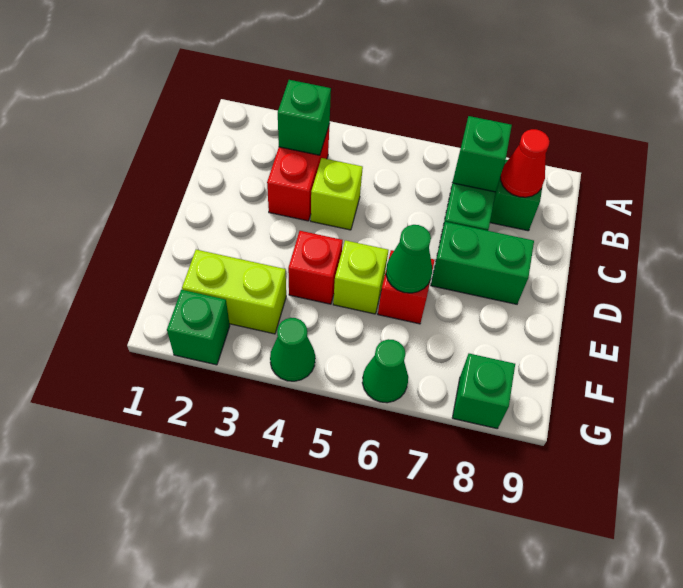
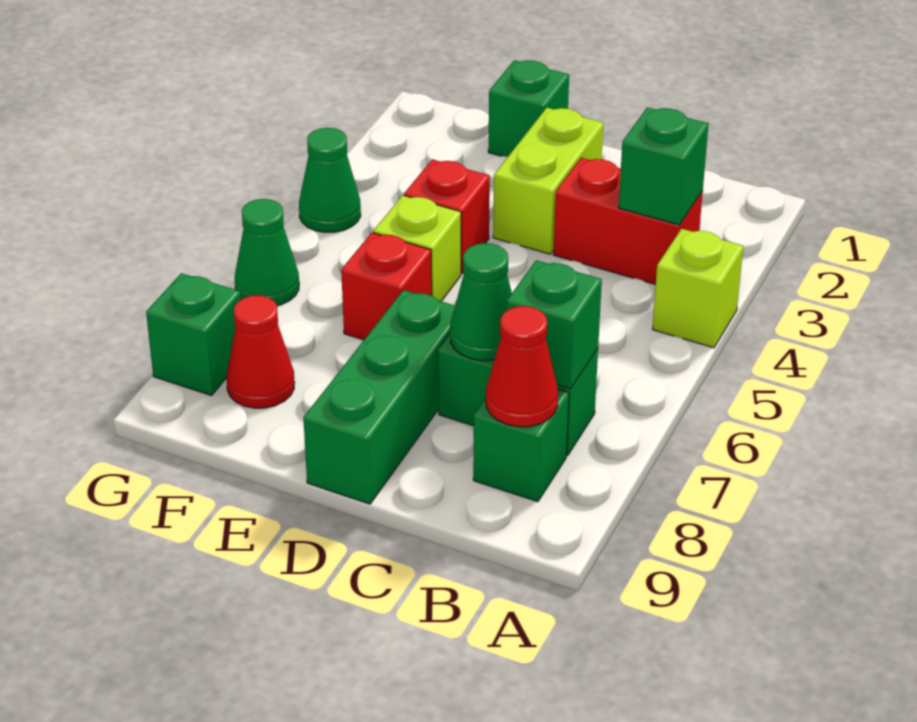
lime brick C4 level 1 -> lime brick A4 level 1
green brick D7:D8 level 1 -> green brick D7:D9 level 1
green cone E6 level 2 -> green cone C7 level 2
lime brick F2:F3 level 1 -> lime brick D2:D3 level 1
none -> red cone F8 level 1
green brick G2 level 1 -> green brick E1 level 1

